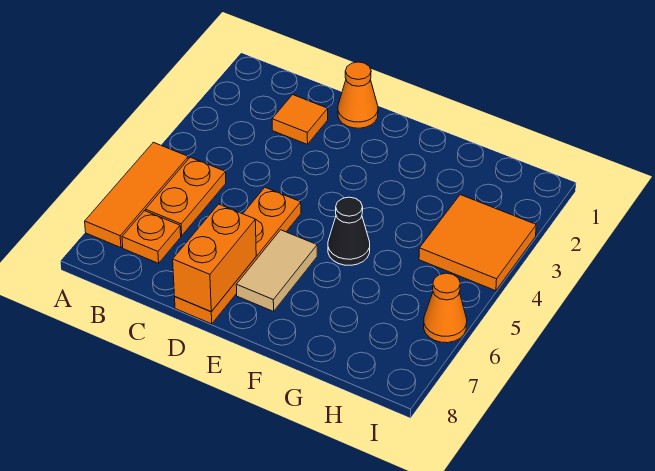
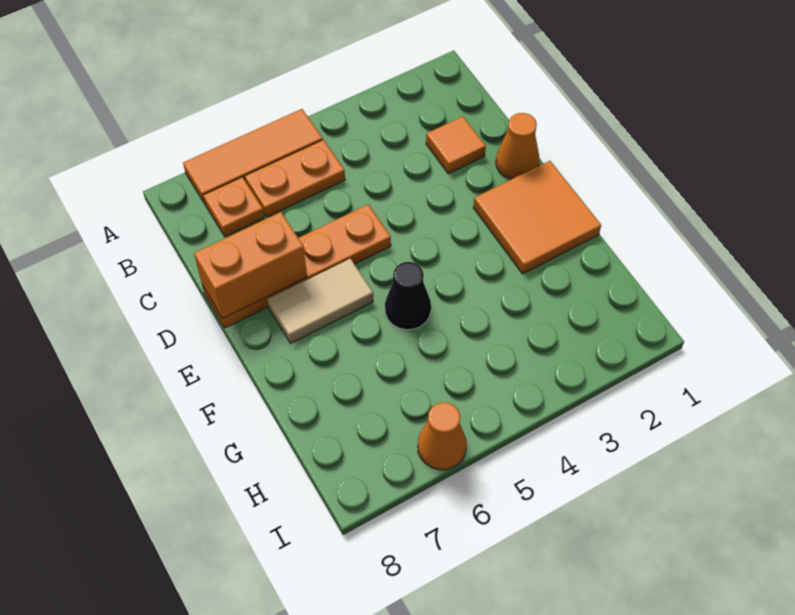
orange tile H3:I4 level 1 -> orange tile E1:F2 level 1

